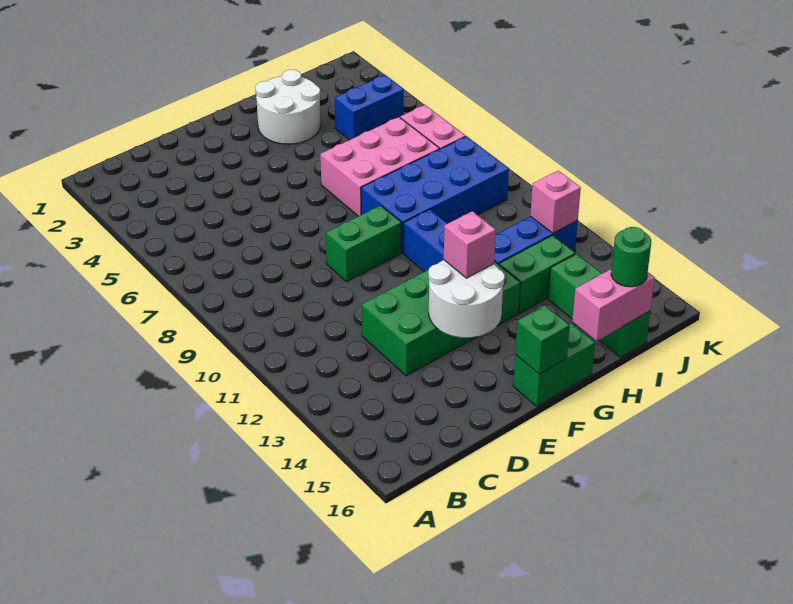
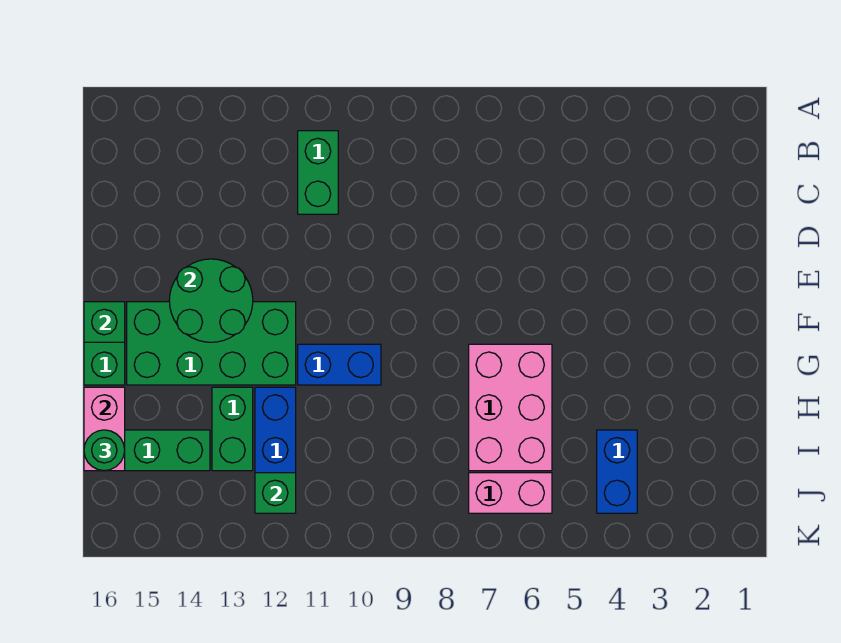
green brick D12:G13 level 1 -> green brick F12:G15 level 1
green brick E9:F9 level 1 -> green brick B11:C11 level 1
white round brick E13:F14 level 2 -> green round brick E13:F14 level 2
pink brick F13 level 3 -> none
white round brick G2:H3 level 1 -> none
blue brick G8:J9 level 1 -> none
pink brick J12 level 2 -> green brick J12 level 2

